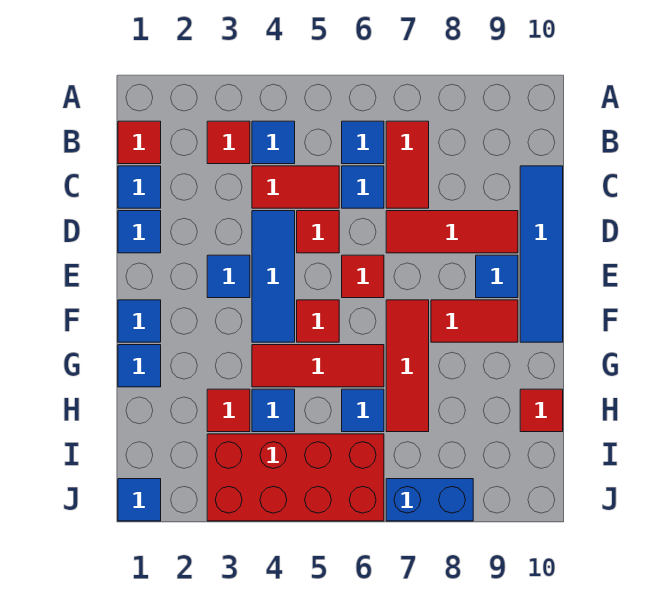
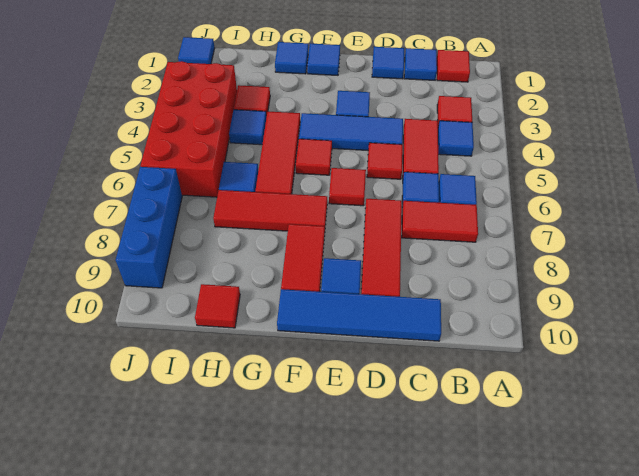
blue brick J7:J8 level 1 -> blue brick J7:J9 level 1

